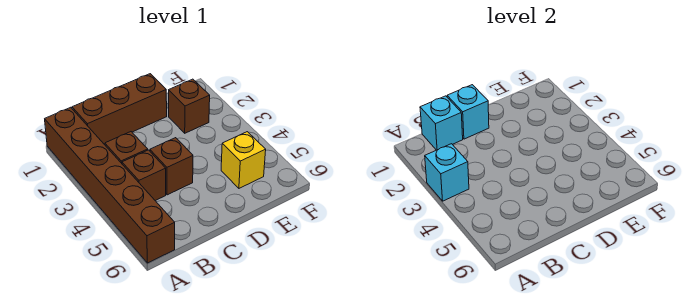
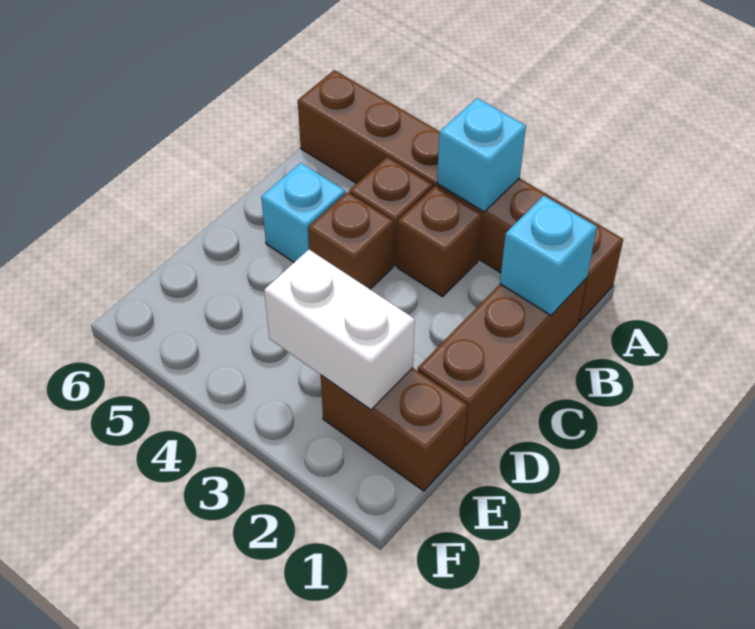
cyan brick C1 level 2 -> cyan brick C5 level 1
brown brick E2 level 1 -> brown brick E1:E2 level 1
none -> white brick E2:E3 level 2
yellow brick E5 level 1 -> none

